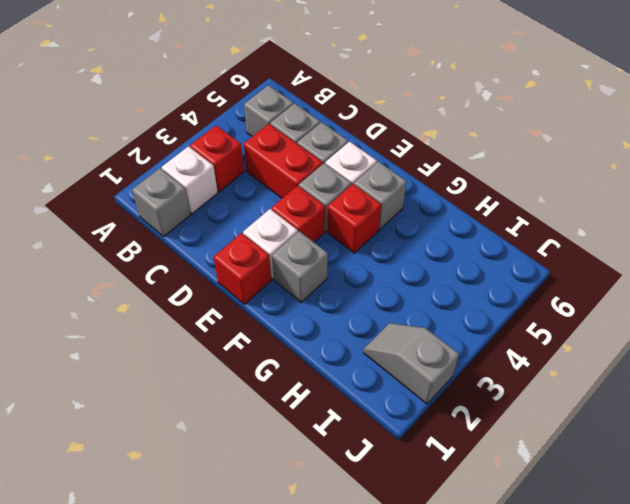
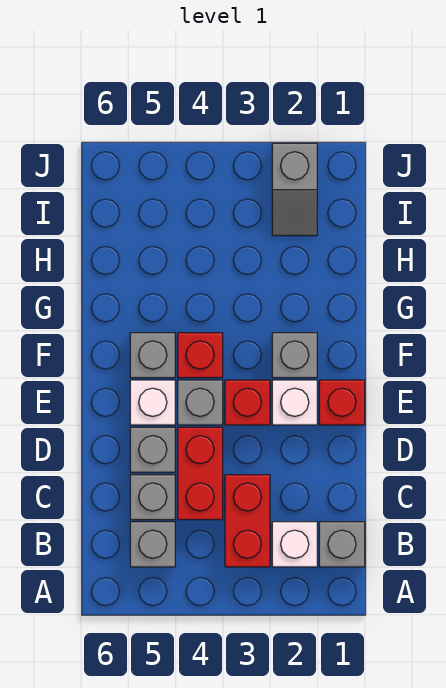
red brick B3 level 1 -> red brick B3:C3 level 1

